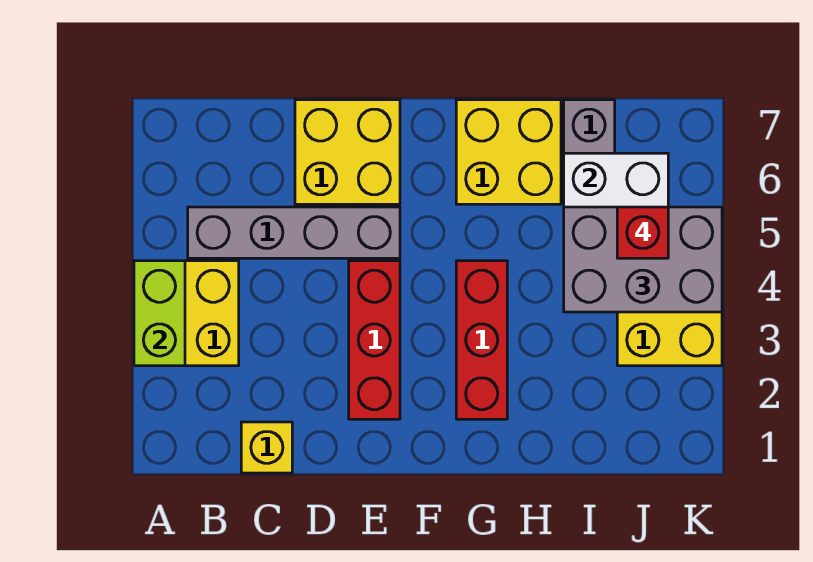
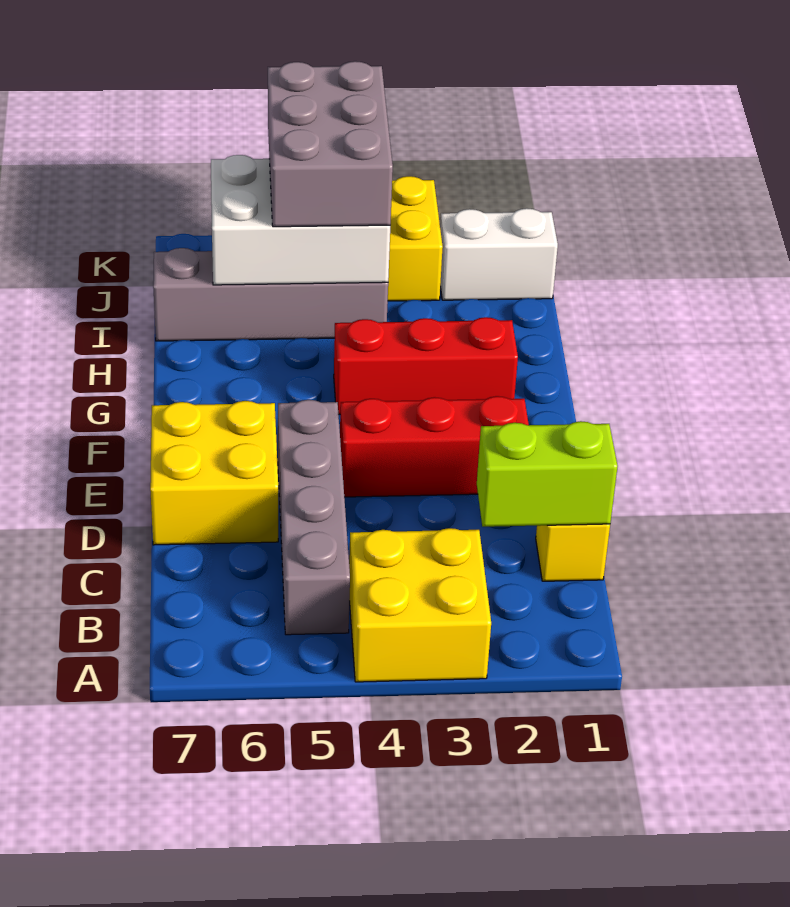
lime brick A3:A4 level 2 -> lime brick C1:C2 level 2
yellow brick G6:H7 level 1 -> none
none -> white brick J1:J2 level 1
red brick J5 level 4 -> none

